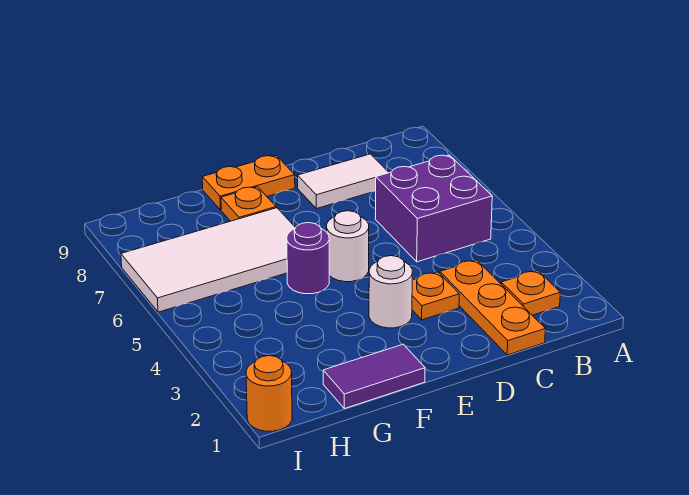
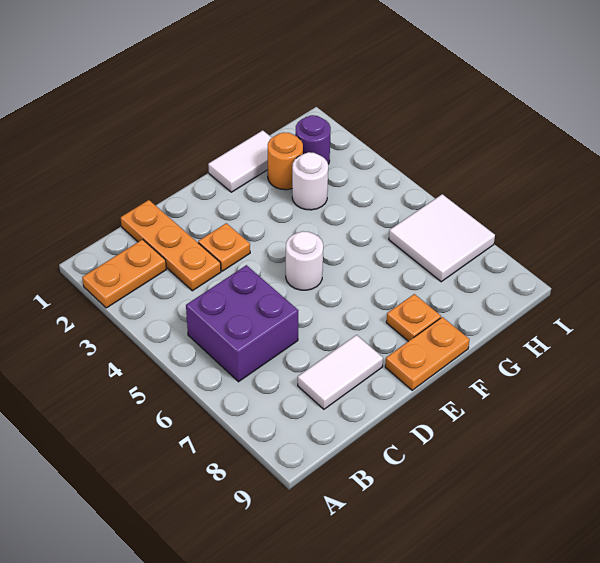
orange plate B2 level 1 -> orange plate A2:B2 level 1
white round brick E3 level 1 -> white round brick G3 level 1
purple tile F1:G1 level 1 -> white tile F1:G1 level 1
purple round brick F5 level 1 -> purple round brick H2 level 1
white tile F6:I7 level 1 -> white tile H6:I7 level 1
orange round brick I1 level 1 -> orange round brick G2 level 1

